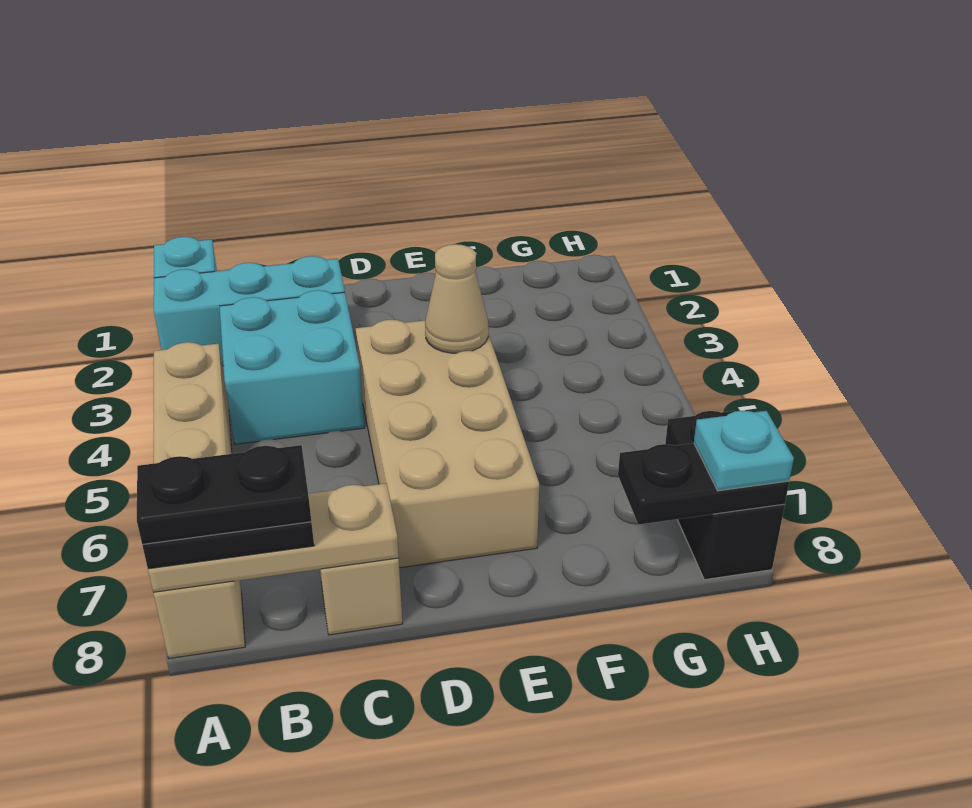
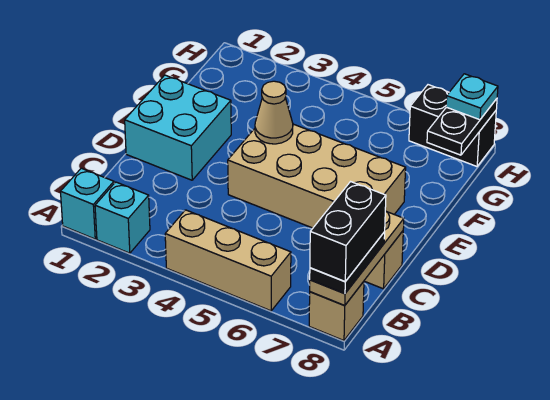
cyan brick A2:C2 level 1 -> cyan brick A2 level 1
black plate A8:B8 level 4 -> black brick A8:B8 level 4
cyan brick B3:C4 level 1 -> cyan brick D1:E2 level 1

